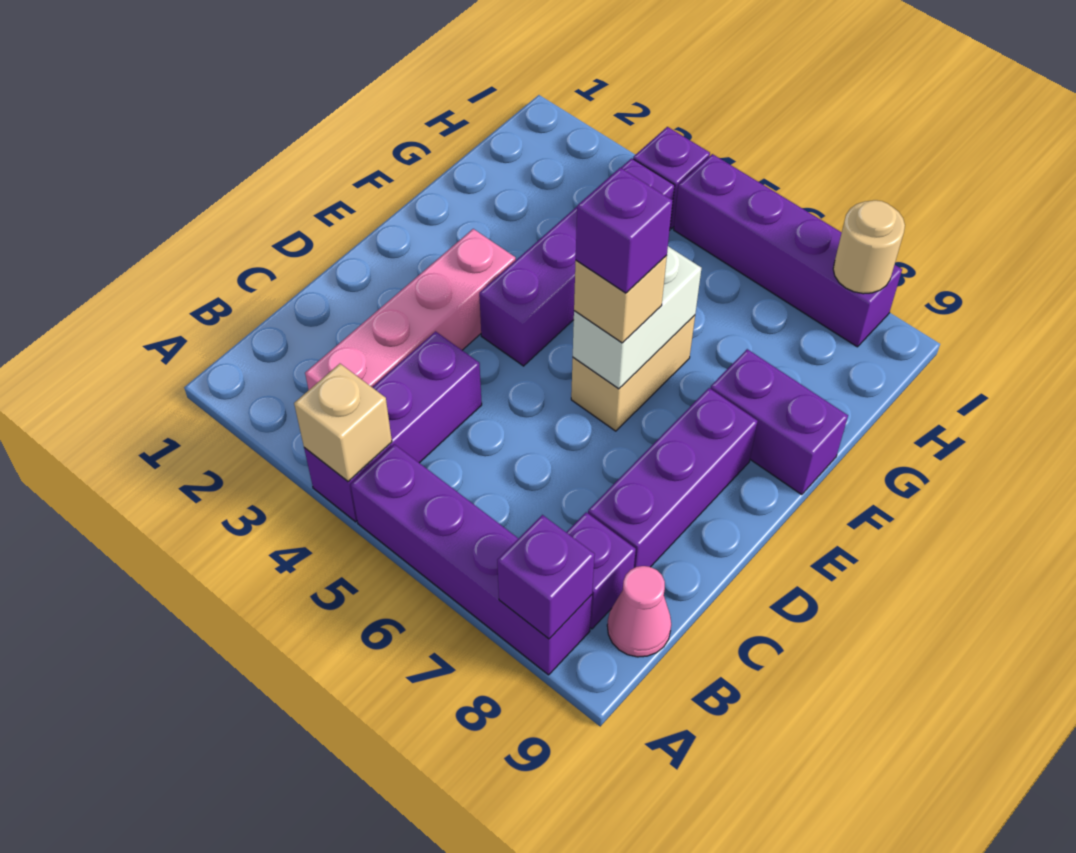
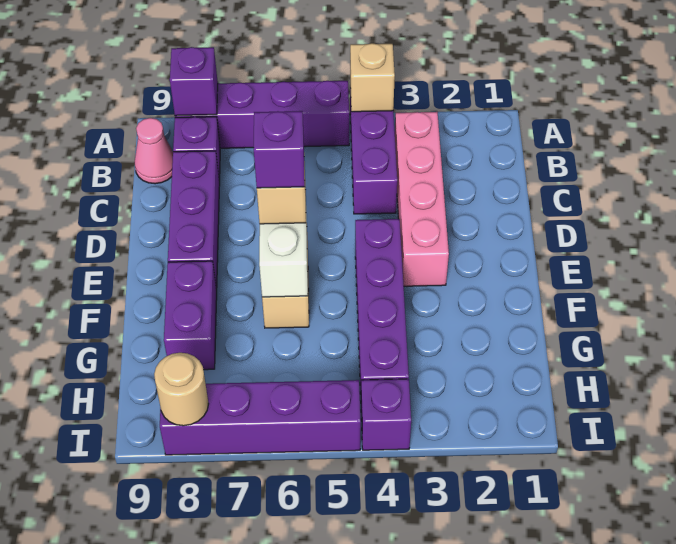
purple brick F8:F9 level 1 -> purple brick F8:G8 level 1

